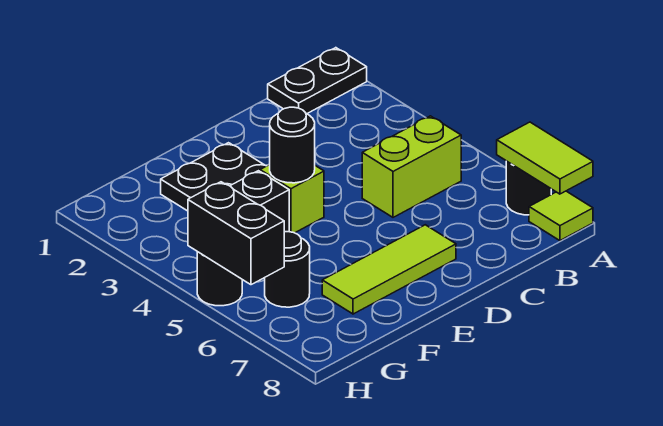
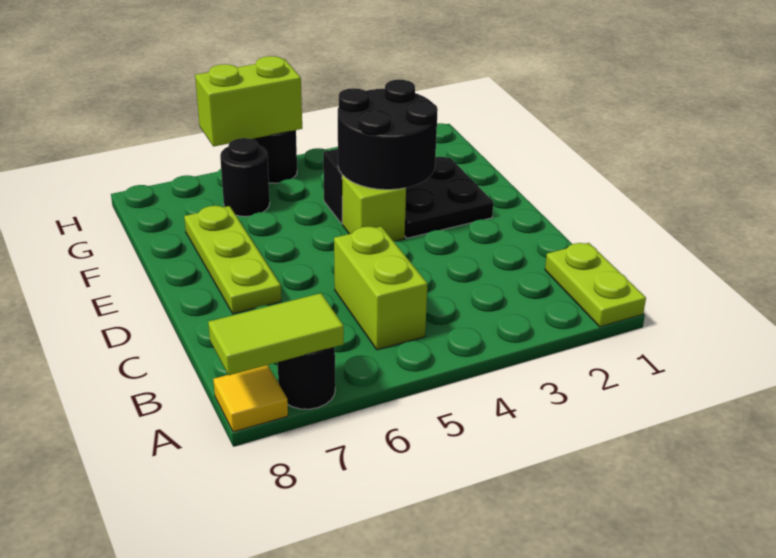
black plate A1:B1 level 1 -> lime plate A1:B1 level 1
lime tile A8 level 1 -> yellow tile A8 level 1
lime tile D7:F7 level 1 -> lime plate D7:F7 level 1
black round brick E4 level 2 -> black round brick E3:F4 level 2
black brick H5:H6 level 2 -> lime brick H5:H6 level 2

